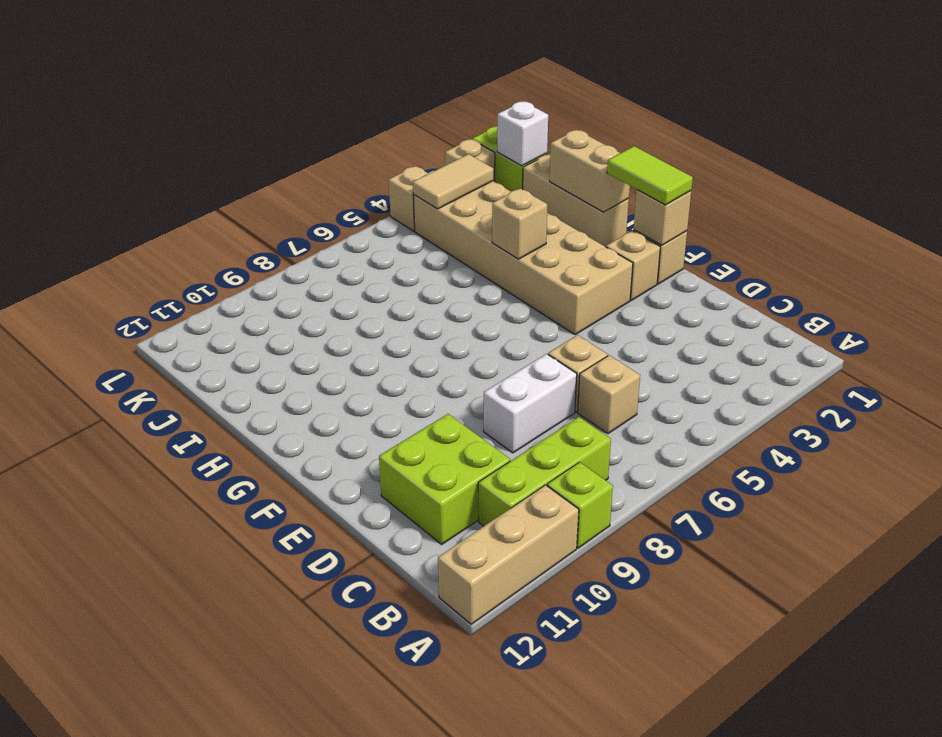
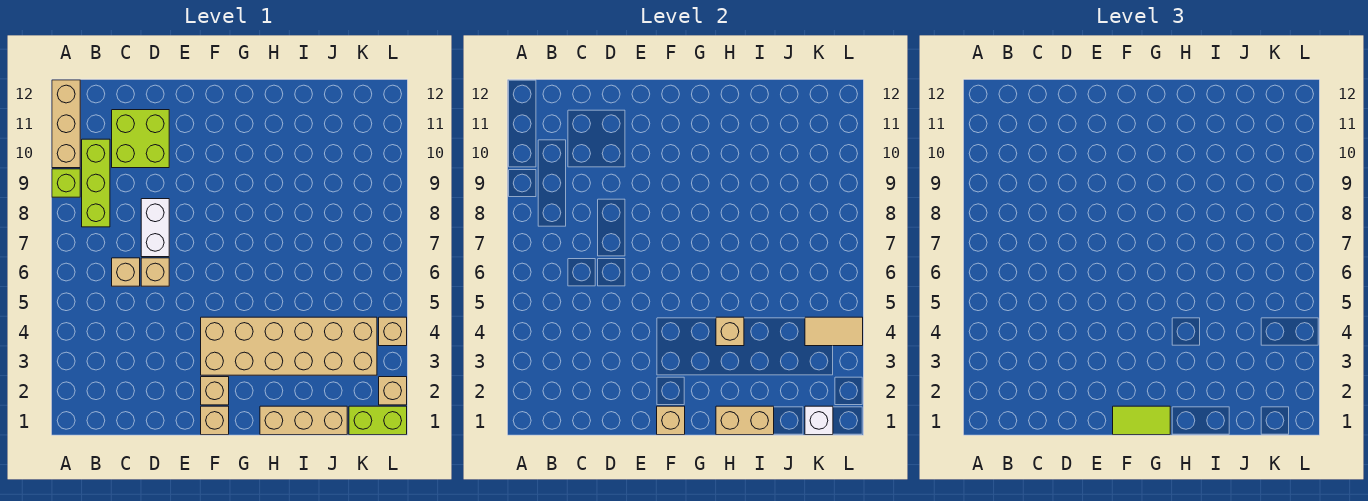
tan tile K3:K4 level 2 -> tan tile K4:L4 level 2

